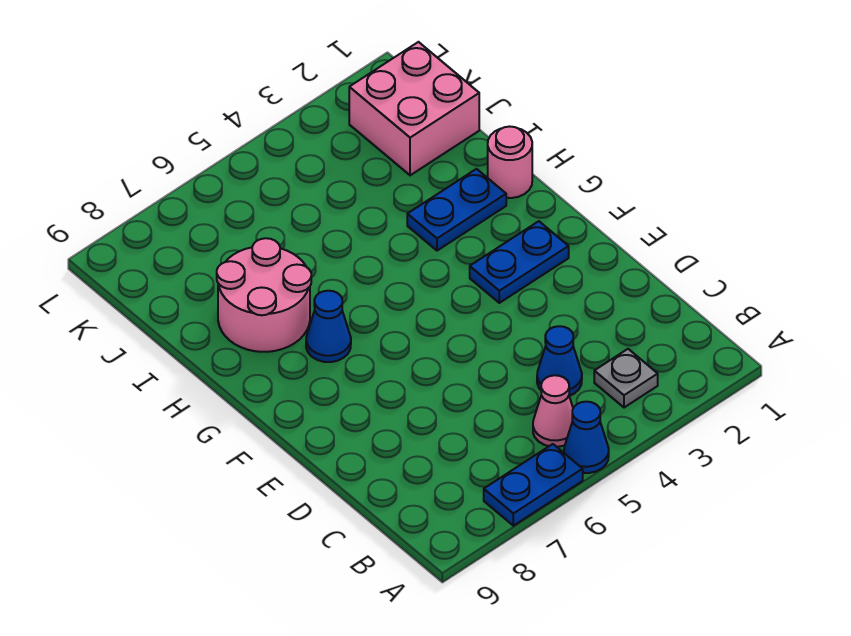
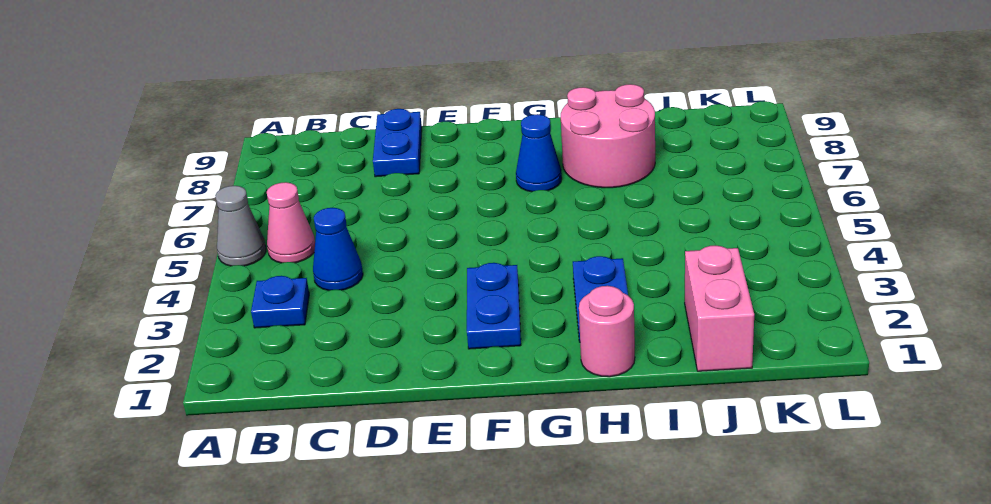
blue cone A5 level 1 -> grey cone A5 level 1
blue plate A6:A7 level 1 -> blue plate D8:D9 level 1
grey plate B3 level 1 -> blue plate B3 level 1
pink brick J1:K2 level 1 -> pink brick J1:J2 level 1

